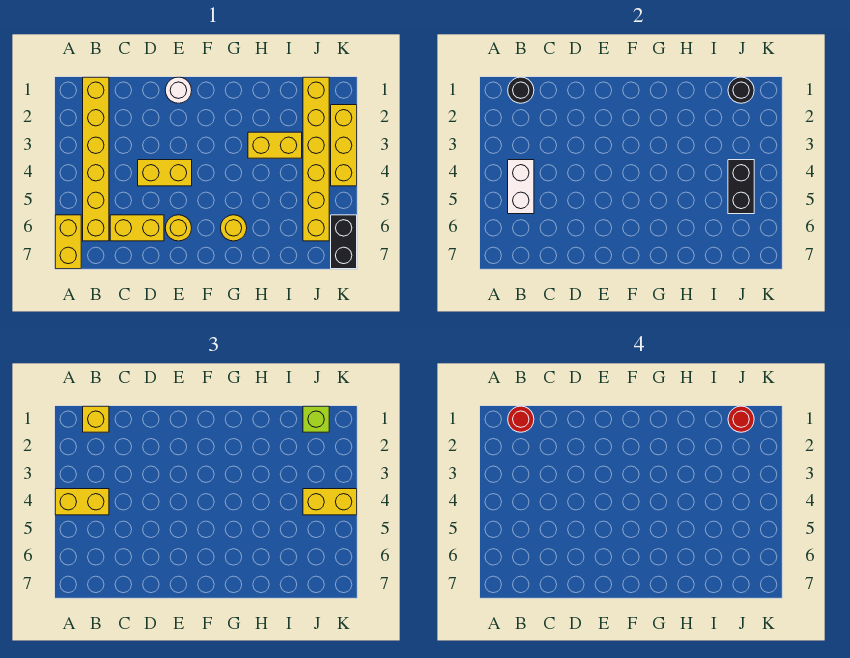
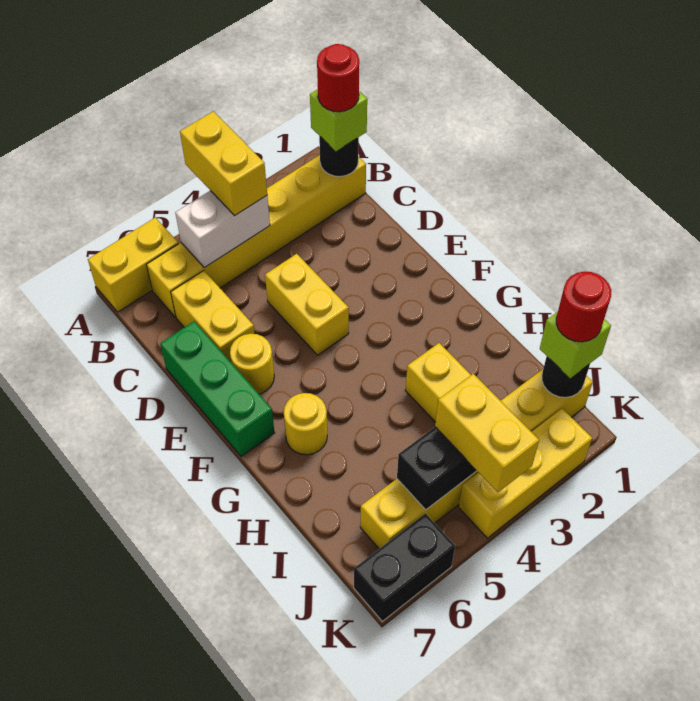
yellow brick B1 level 3 -> lime brick B1 level 3
none -> green brick D7:F7 level 1
white round brick E1 level 1 -> none

